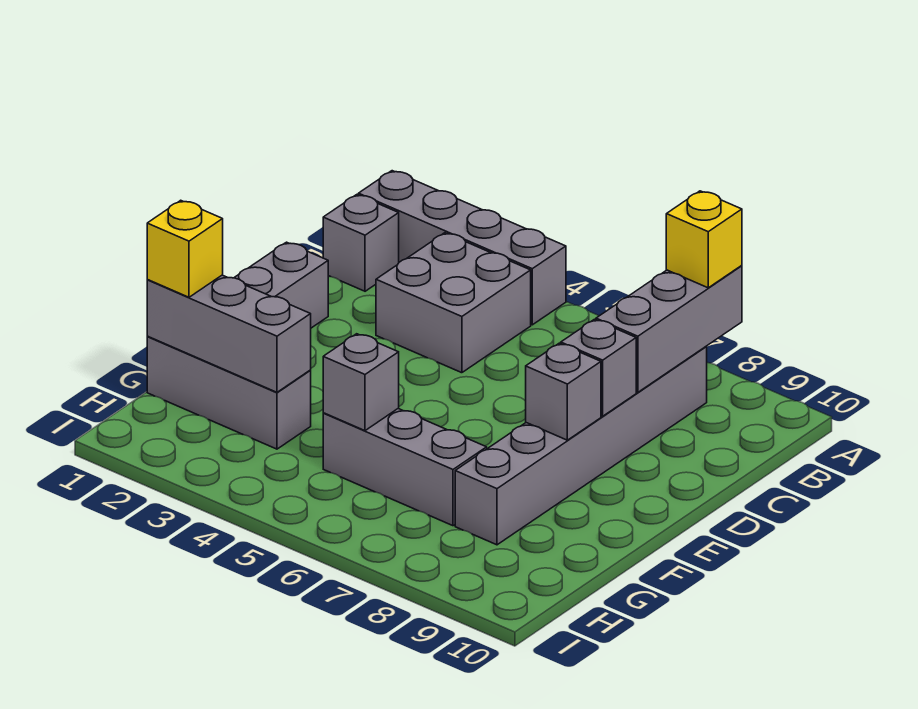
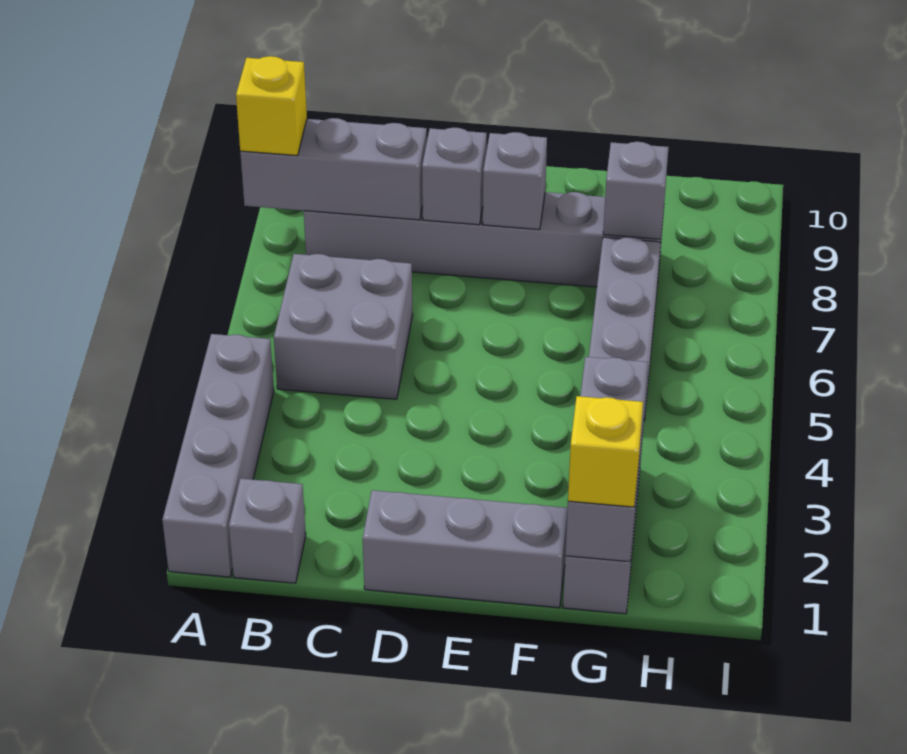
grey brick B3:C4 level 1 -> grey brick B5:C6 level 1
grey brick G5 level 2 -> grey brick G8 level 2

